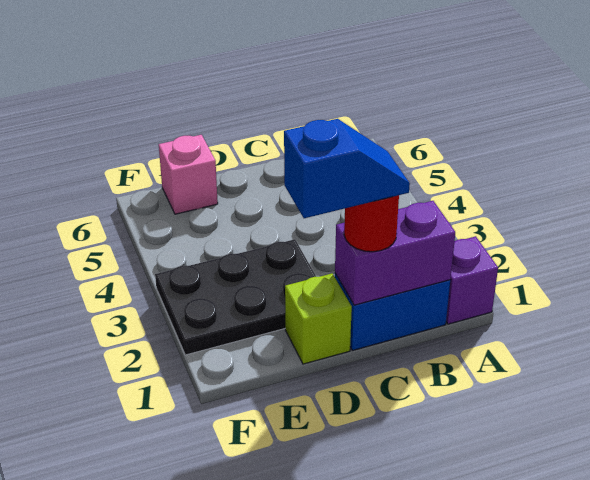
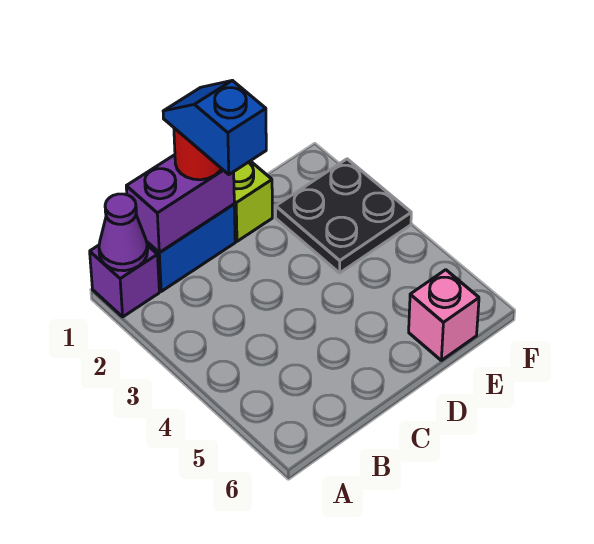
none -> purple cone A1 level 2
blue slope C1:D1 level 4 top D -> blue slope C1:C2 level 4 top 2
black plate D2:F3 level 1 -> black plate E2:F3 level 1

